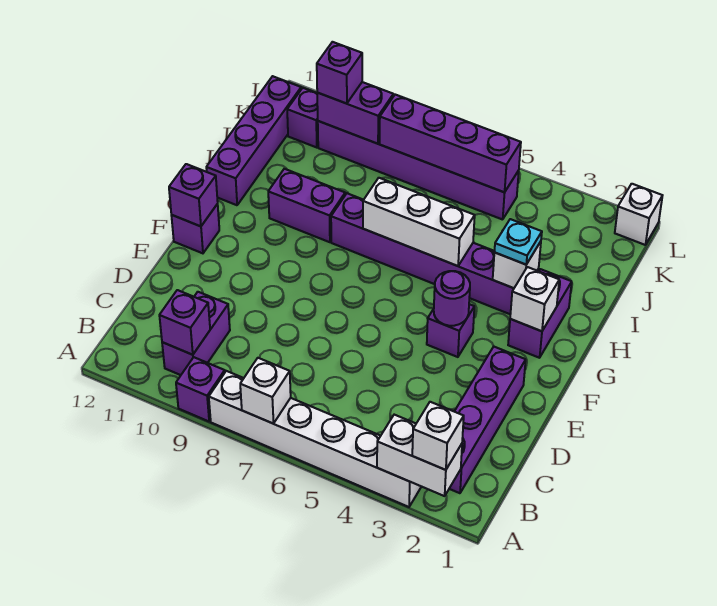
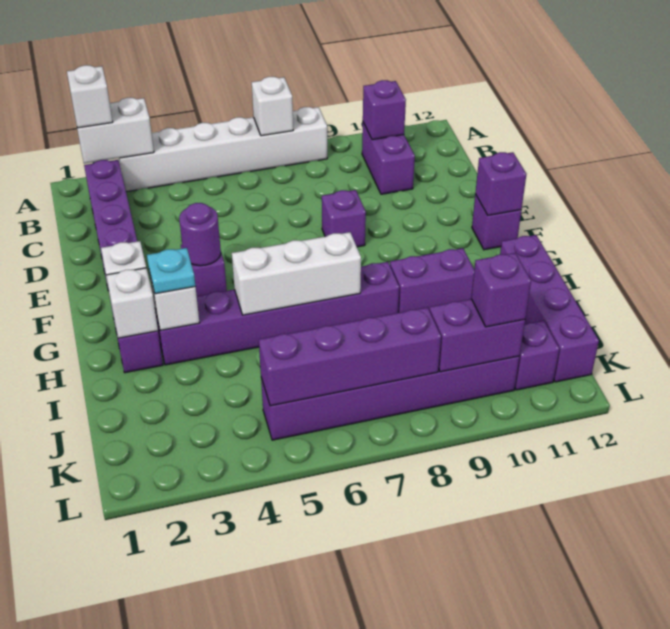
purple brick A9 level 1 -> purple brick E8 level 1
white brick L1 level 1 -> white brick H2 level 2

